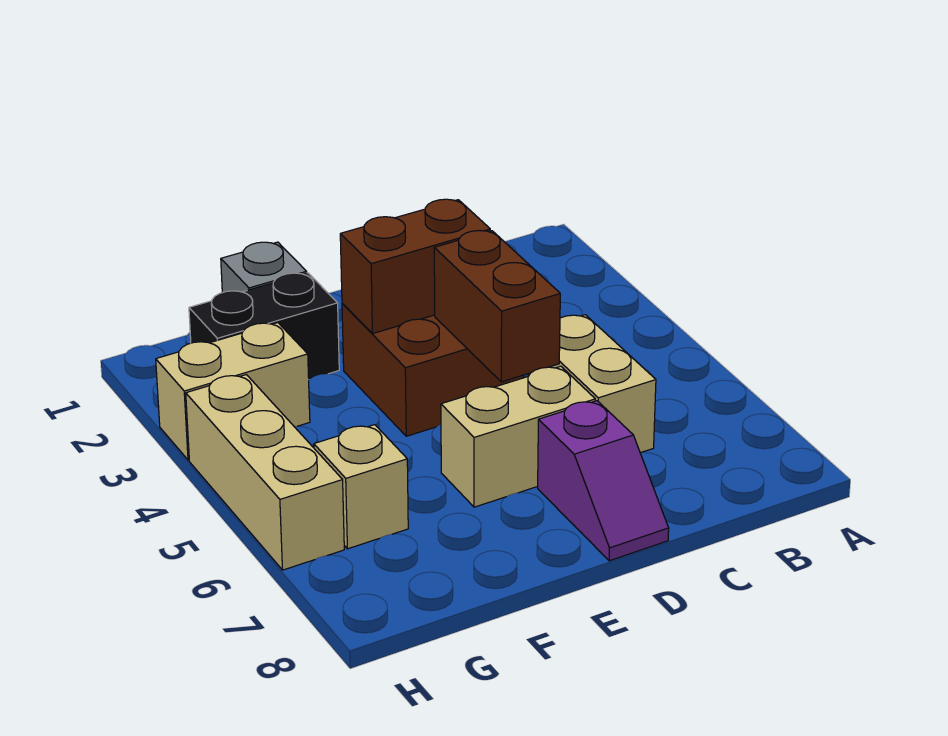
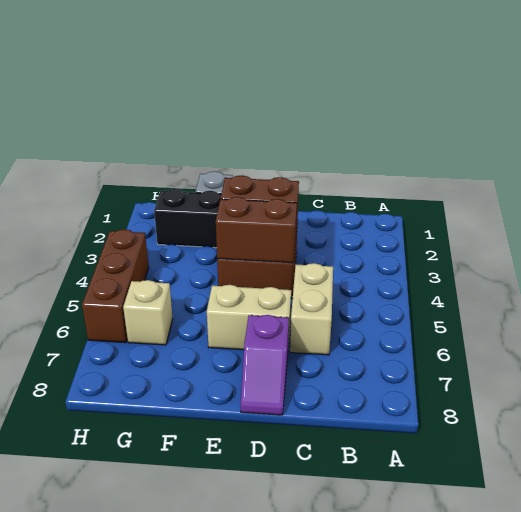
brown brick D4:D5 level 2 -> brown brick D4:E4 level 2
tan brick G3:H3 level 1 -> none
tan brick H4:H6 level 1 -> brown brick H4:H6 level 1

